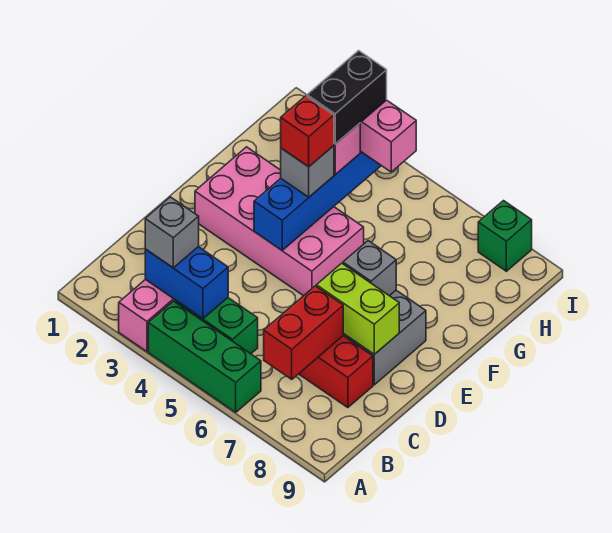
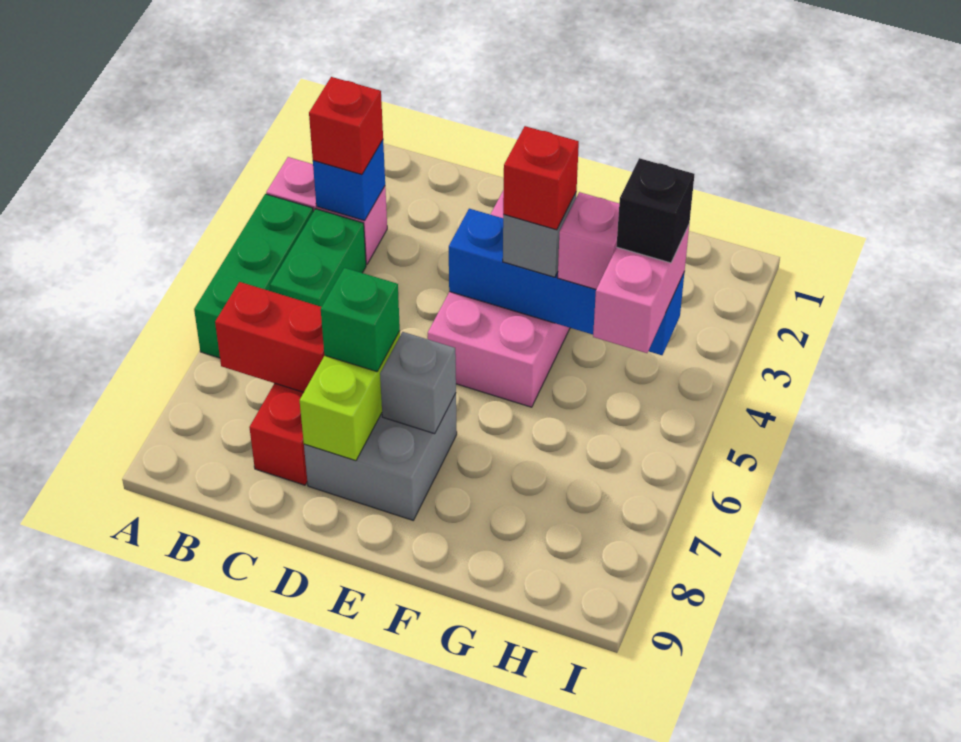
blue brick B3:B4 level 2 -> blue brick B3 level 2
grey brick B3 level 3 -> red brick B3 level 3
black brick G4:H4 level 4 -> black brick H4 level 4
green brick I8 level 1 -> green brick D7 level 3

